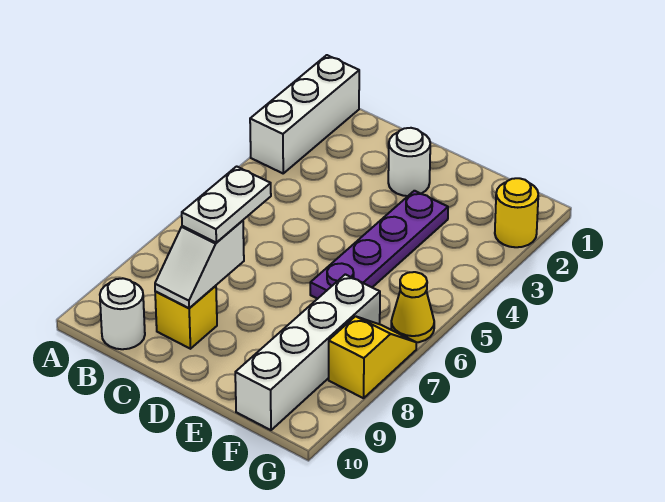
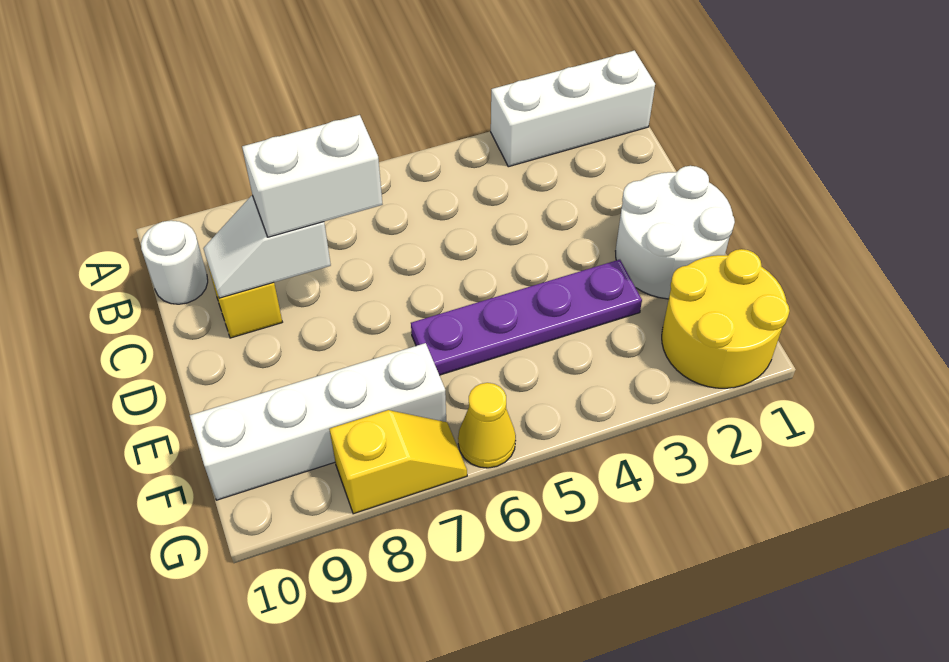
white plate C7:C8 level 3 -> white brick C7:C8 level 3
white round brick D2 level 1 -> white round brick D1:E2 level 1
yellow round brick G2 level 1 -> yellow round brick F1:G2 level 1

